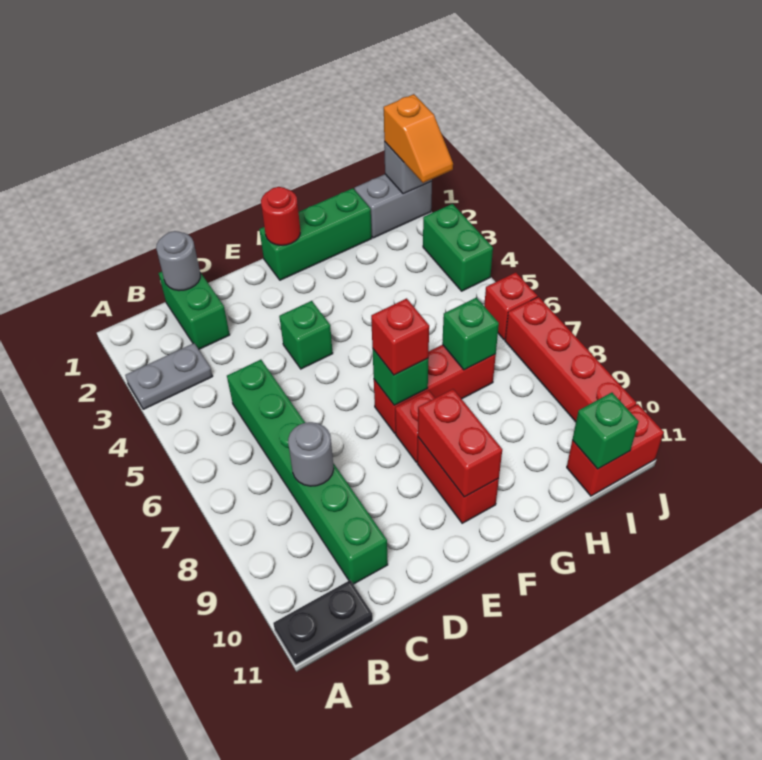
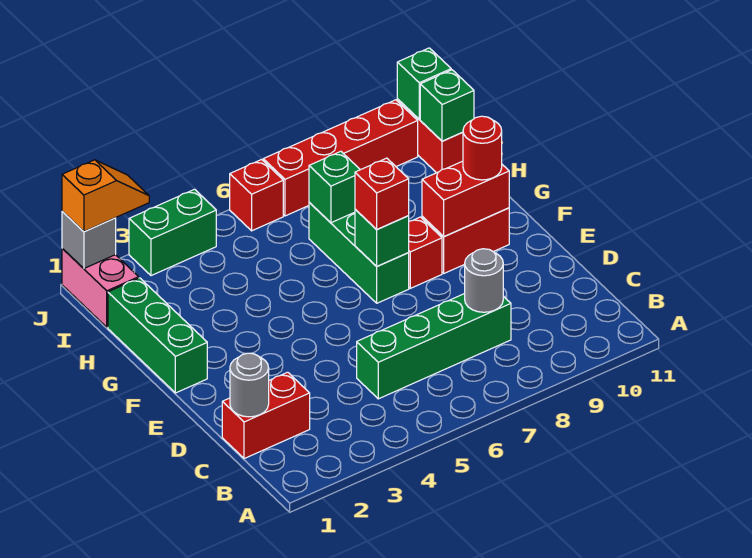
grey plate A3:B3 level 1 -> none
black plate A11:B11 level 1 -> none
green brick C1:C2 level 1 -> red brick C1:C2 level 1
green brick C5:C10 level 1 -> green brick C5:C8 level 1
green brick E4 level 1 -> green brick J11 level 2
red round brick F1 level 2 -> red round brick F10 level 3
red brick F7:H7 level 1 -> green brick F7:H7 level 1
grey brick I1:J1 level 1 -> pink brick I1:J1 level 1

